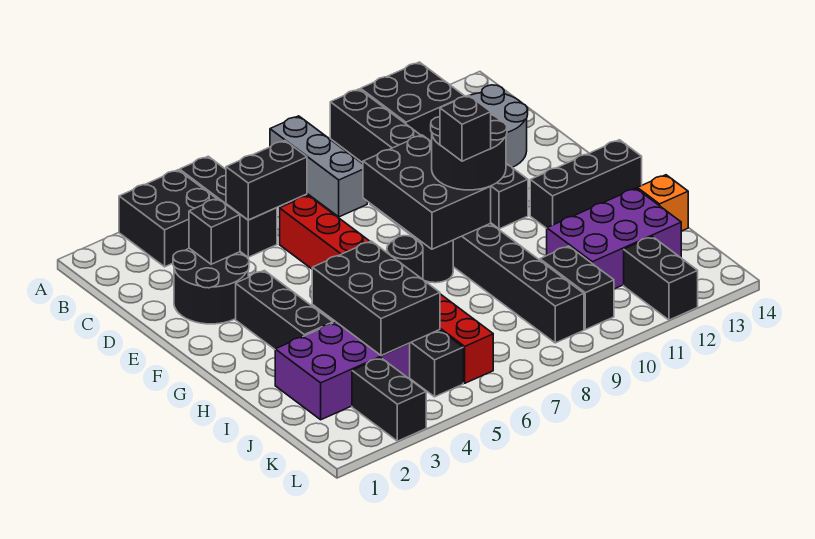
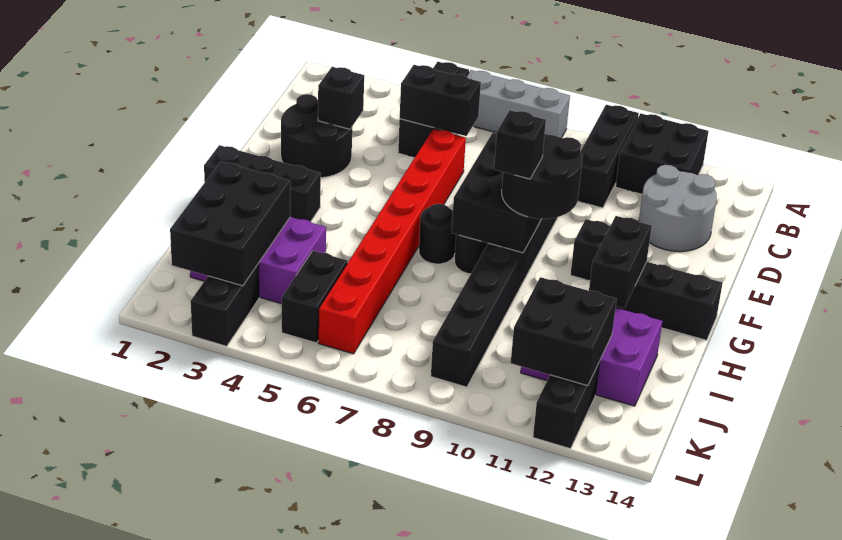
black brick A3:B4 level 1 -> black brick J11:K12 level 2
grey brick A8:C8 level 1 -> grey brick A6:A8 level 1
black brick F3:H3 level 1 -> black brick G1:G3 level 1
black brick H4:J5 level 2 -> black brick I2:K3 level 2
orange brick I14 level 1 -> none
black brick J10:K10 level 1 -> black brick G12:H12 level 2

